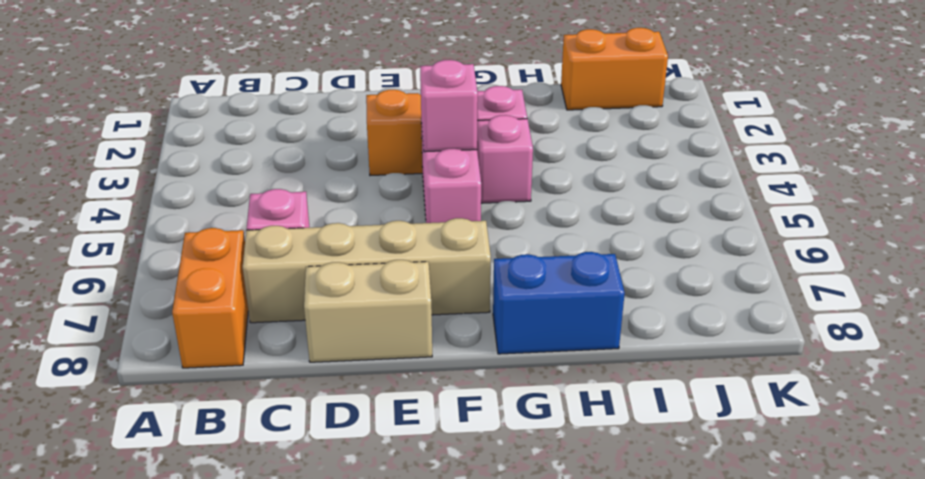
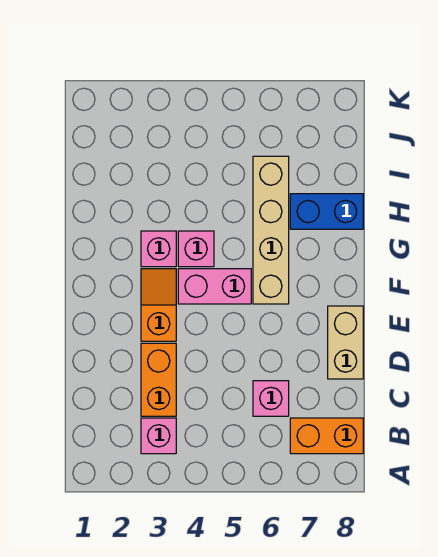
tan brick C7:F7 level 1 -> tan brick F6:I6 level 1
pink brick F4 level 2 -> pink brick B3 level 1
blue brick G8:H8 level 1 -> blue brick H7:H8 level 1
orange brick I1:J1 level 1 -> orange brick C3:D3 level 1

